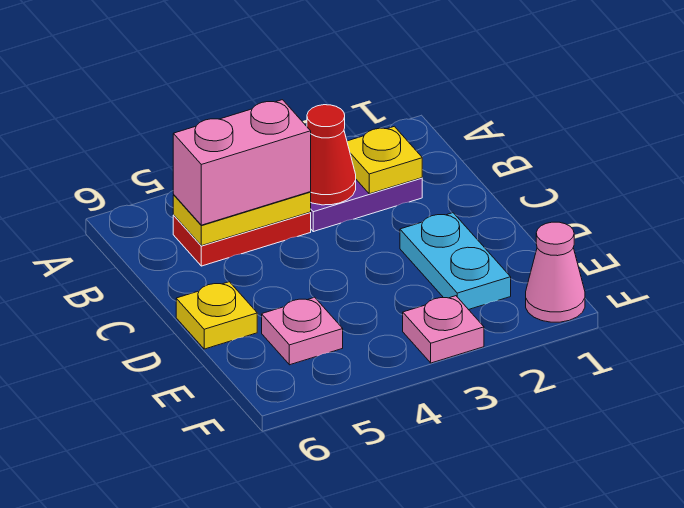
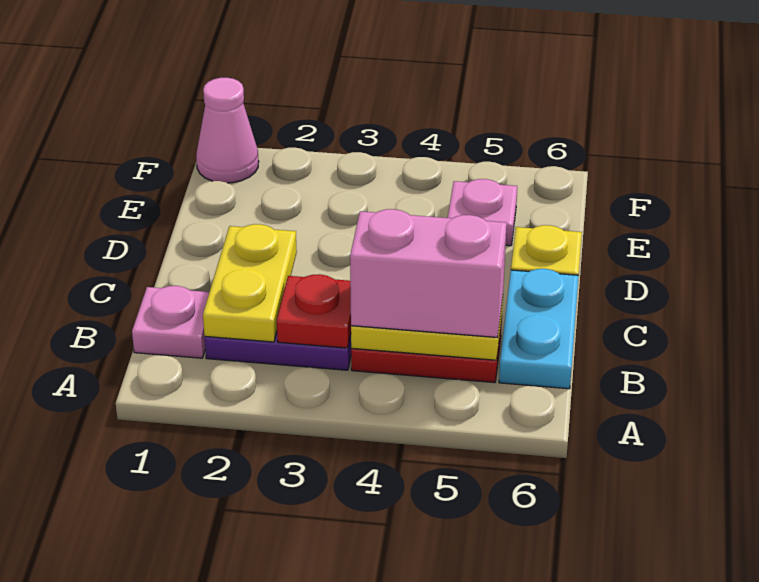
yellow plate B2 level 2 -> yellow plate B2:C2 level 2
red cone B3 level 2 -> red plate B3 level 2
cyan plate D2:E2 level 1 -> cyan plate B6:C6 level 1
pink plate F3 level 1 -> pink plate B1 level 1

